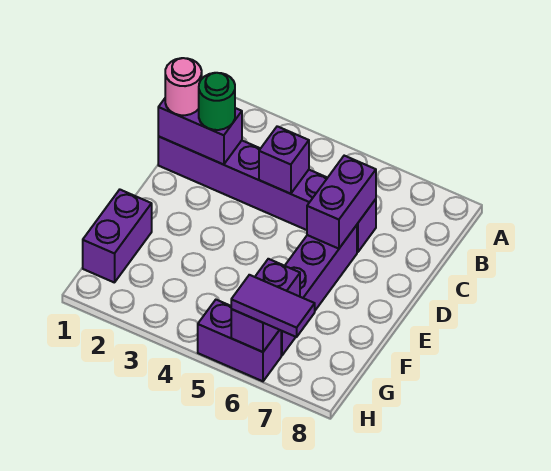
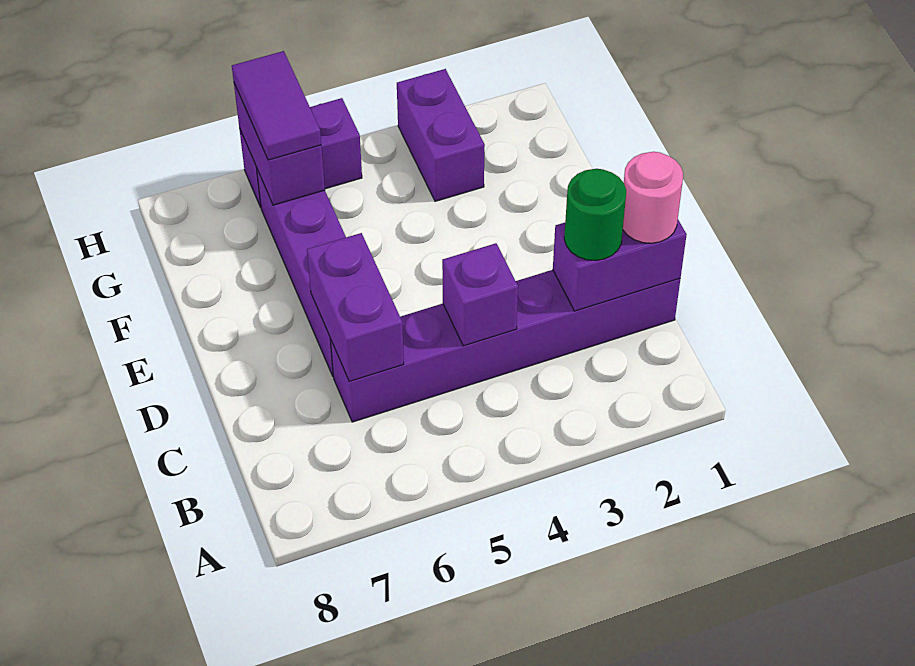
purple brick F1:G1 level 1 -> purple brick G3:H3 level 1
purple tile H6:H7 level 3 -> purple tile G6:H6 level 3

